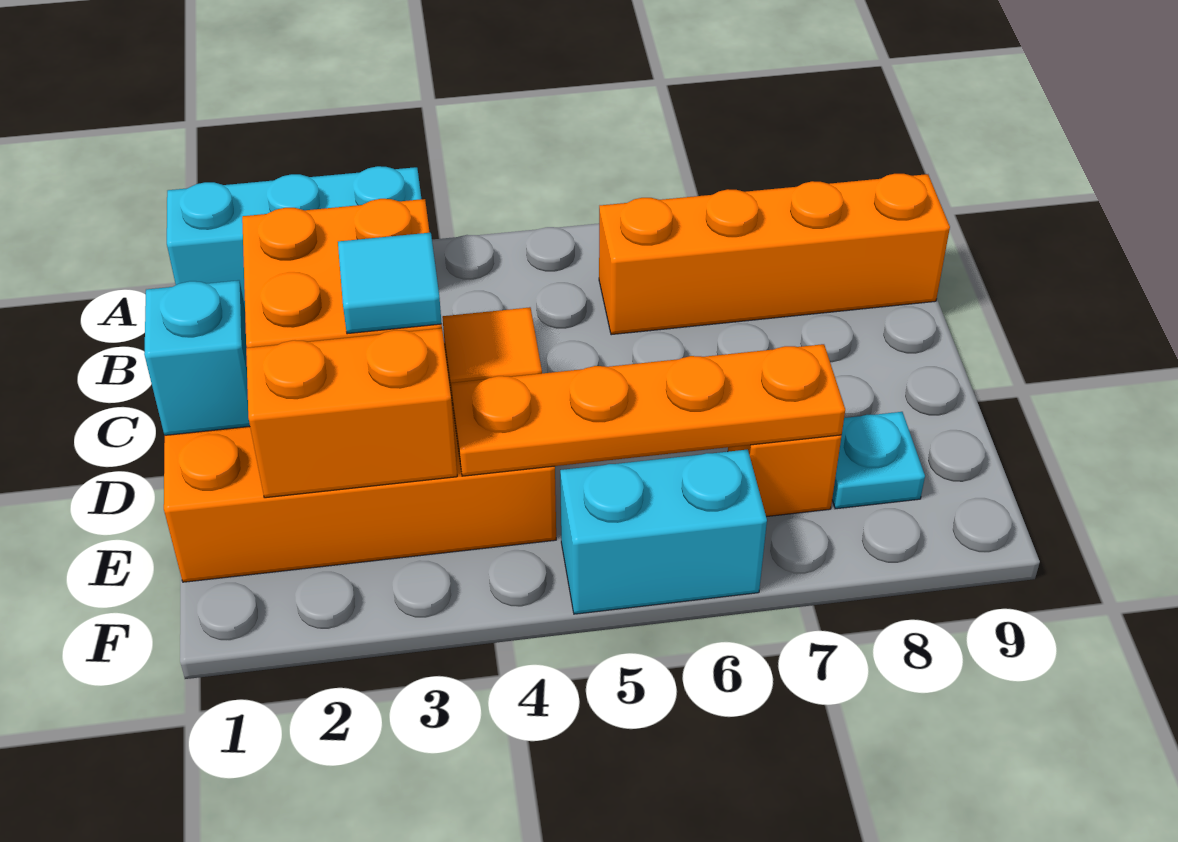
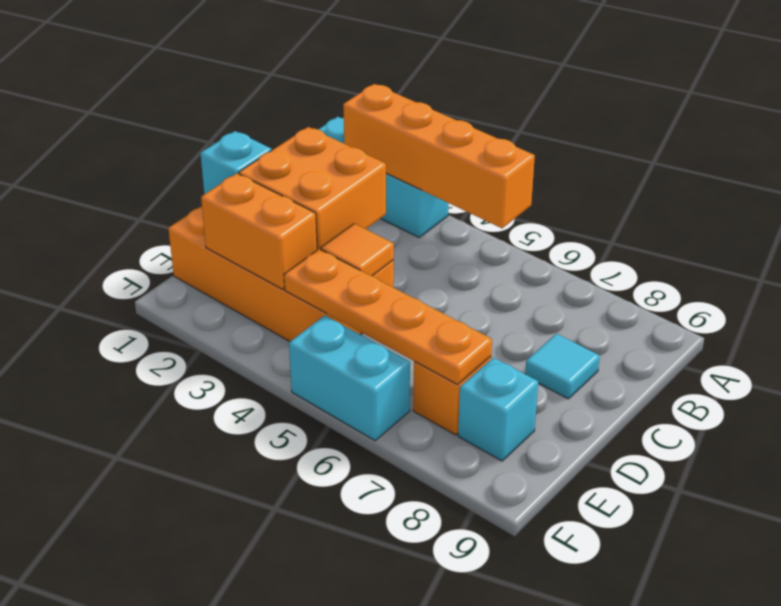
orange brick B6:B9 level 1 -> orange brick A2:A5 level 2
cyan tile D3 level 3 -> cyan tile C8 level 1
cyan plate E8 level 1 -> cyan brick E8 level 1

